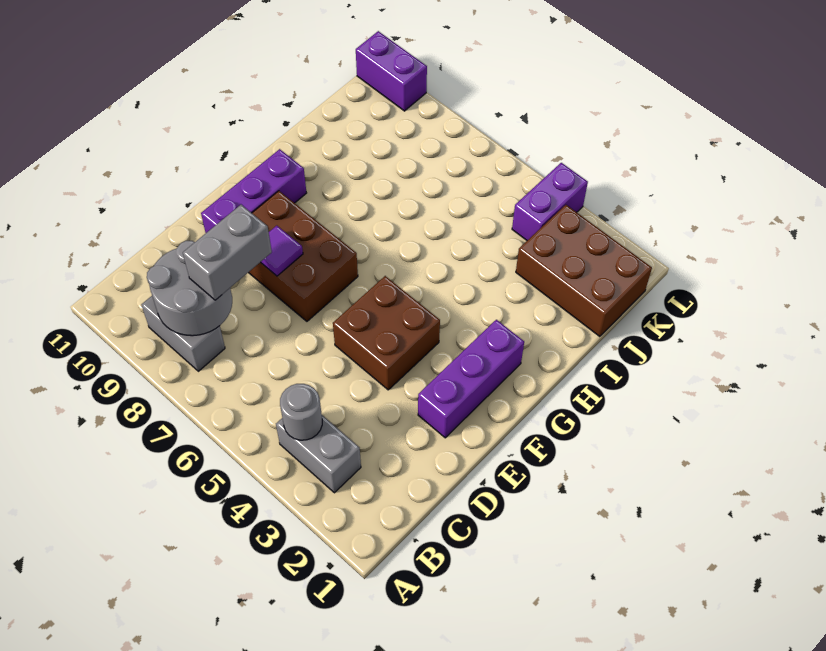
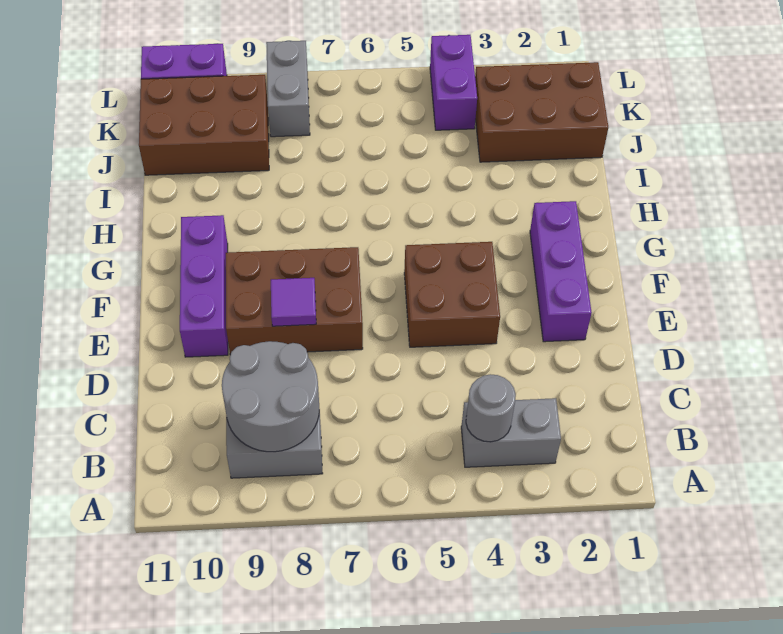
grey brick C8:D8 level 3 -> grey brick K8:L8 level 1
none -> brown brick J9:K11 level 1

